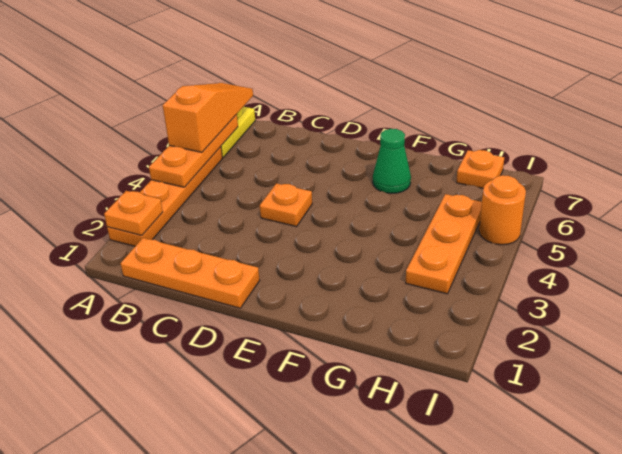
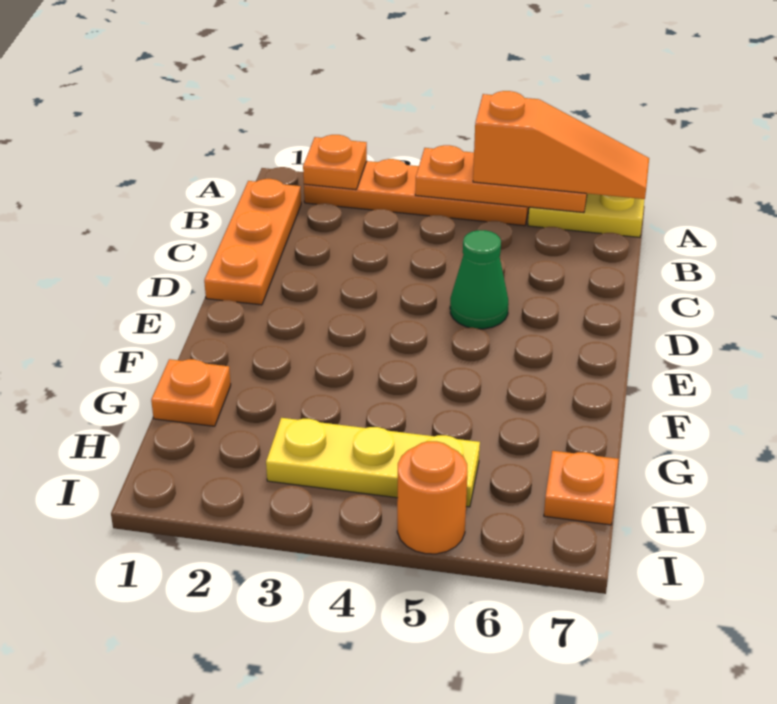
orange plate D4 level 1 -> orange plate G1 level 1
green cone F6 level 1 -> green cone D5 level 1
orange plate H3:H5 level 1 -> yellow plate H3:H5 level 1

